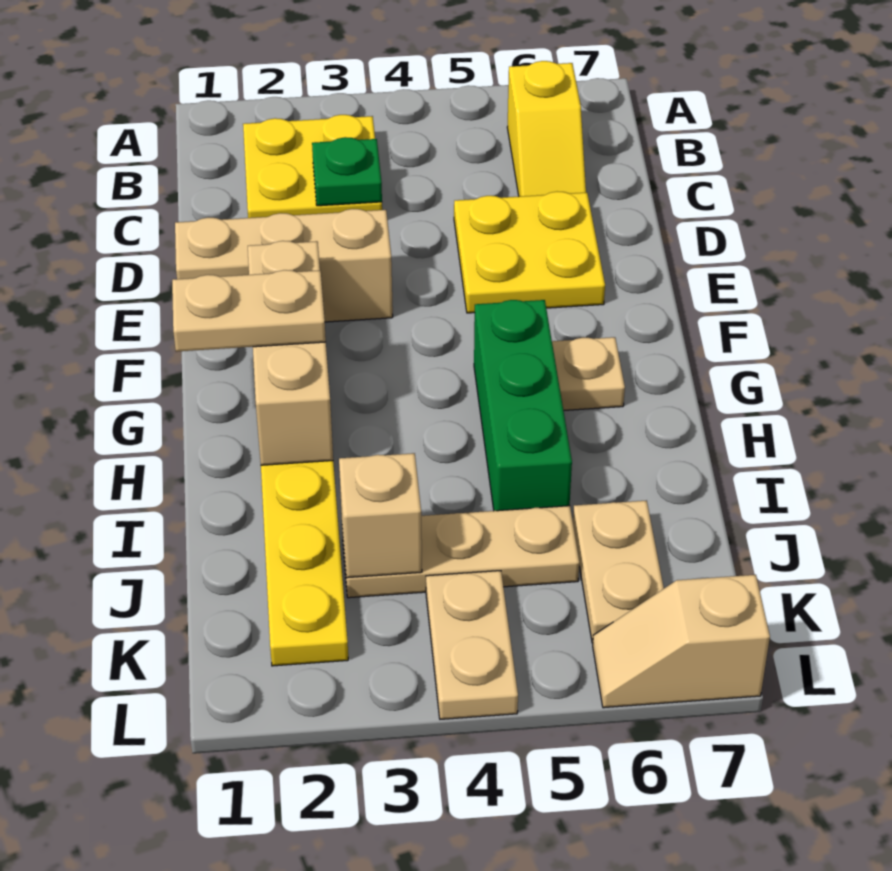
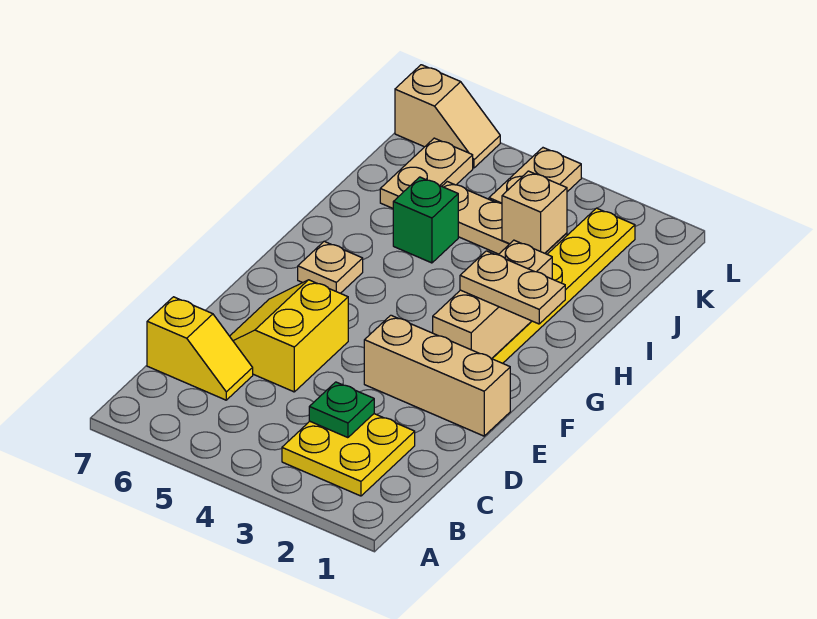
yellow slope B6:C6 level 1 top B -> yellow slope C6:C7 level 1 top 7
yellow plate D5:E6 level 1 -> yellow slope D5:E6 level 1 top 5
green brick G5:I5 level 1 -> green brick I5 level 1

